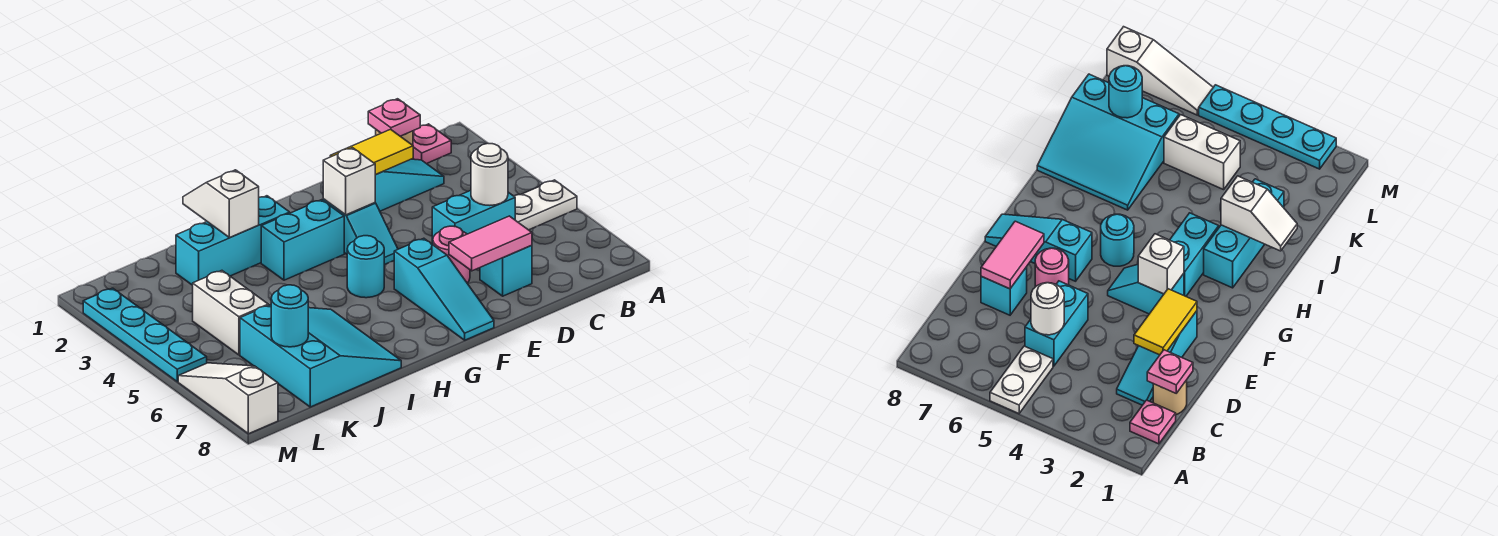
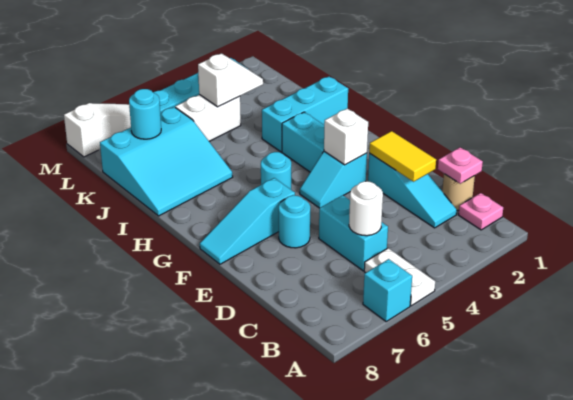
cyan brick D7 level 1 -> cyan brick A6 level 1
pink tile D7:E7 level 2 -> none
pink round brick E6 level 1 -> cyan round brick E6 level 1
cyan brick H2:J2 level 1 -> cyan brick I1:I3 level 1
white slope I1:I2 level 2 top 2 -> white slope K3:K4 level 2 top 4

